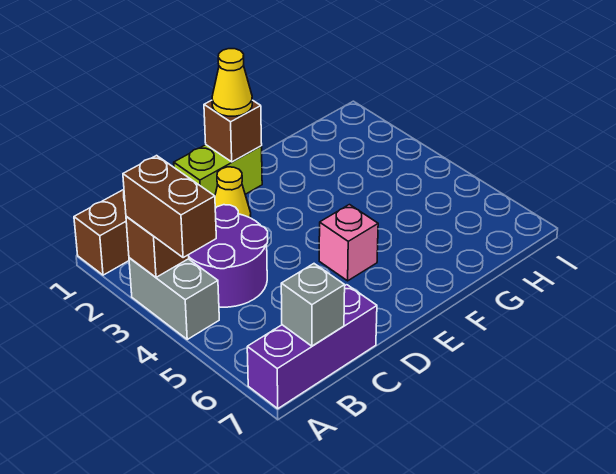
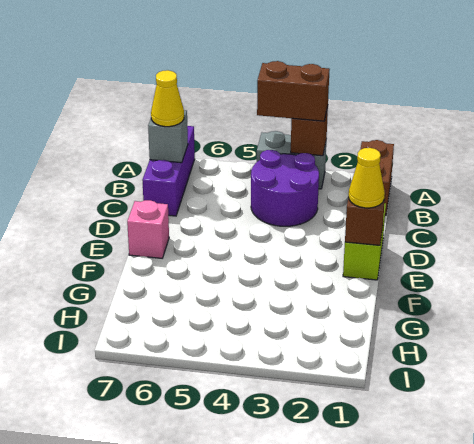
yellow cone D2 level 1 -> yellow cone B7 level 3
pink brick E5 level 1 -> pink brick E7 level 1

